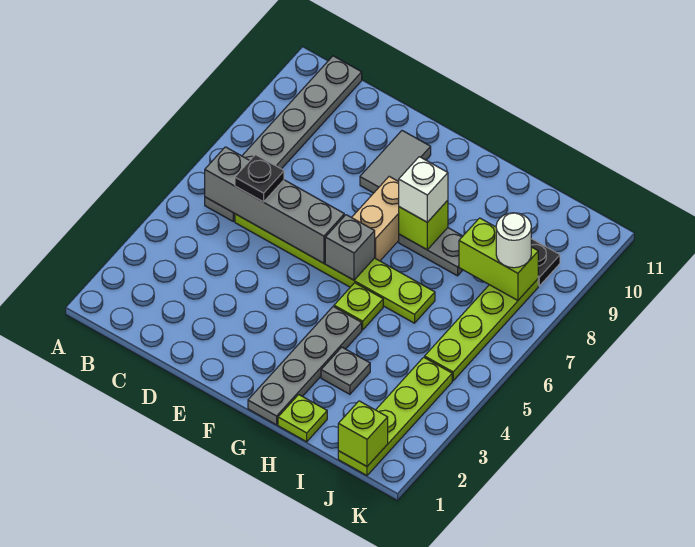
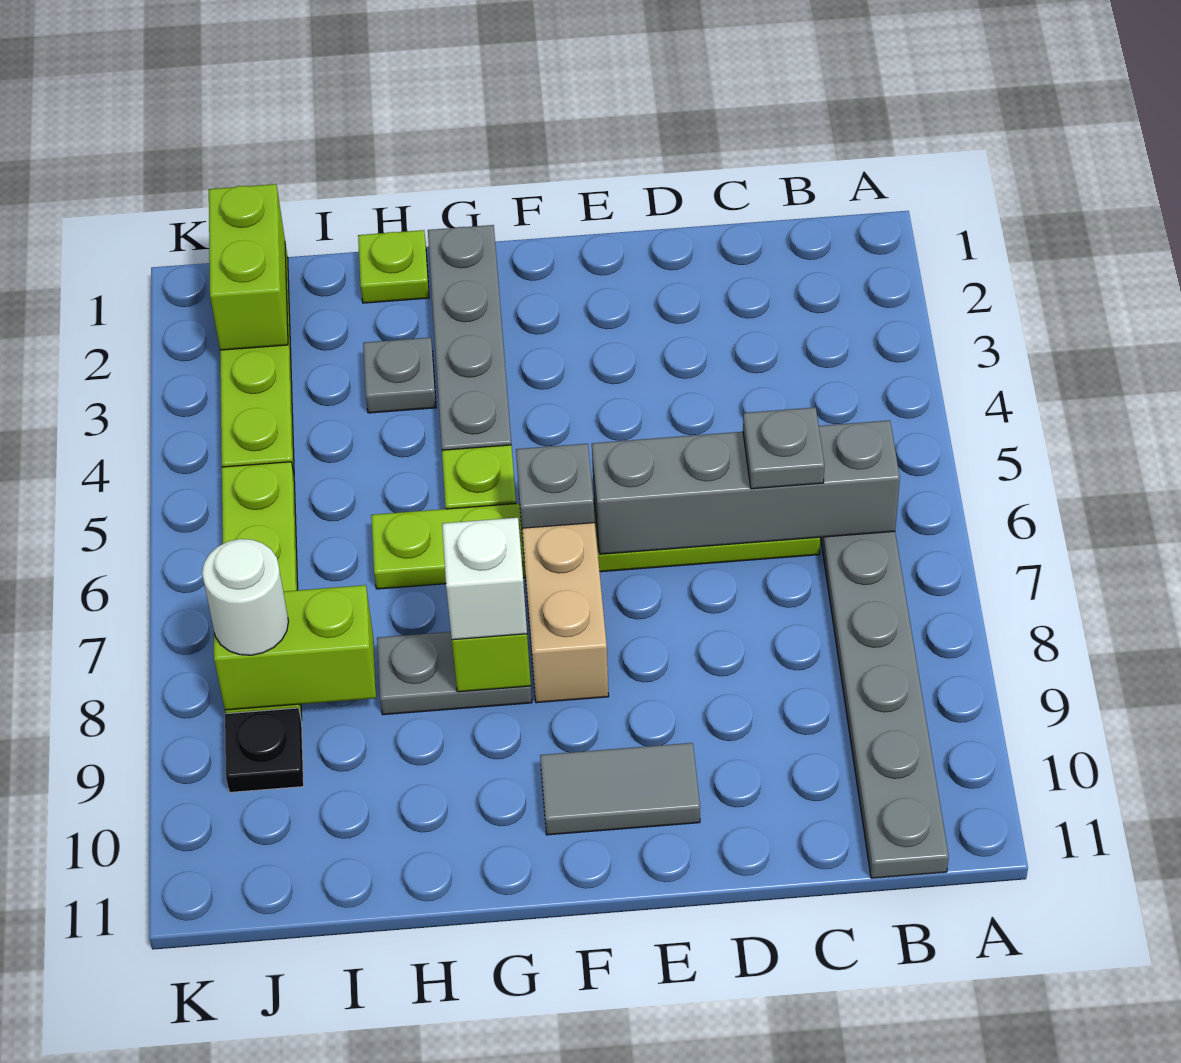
black plate C6 level 3 -> grey plate C6 level 3
grey tile E9:E10 level 1 -> grey tile E10:F10 level 1
lime brick J1 level 2 -> lime brick J1:J2 level 2

